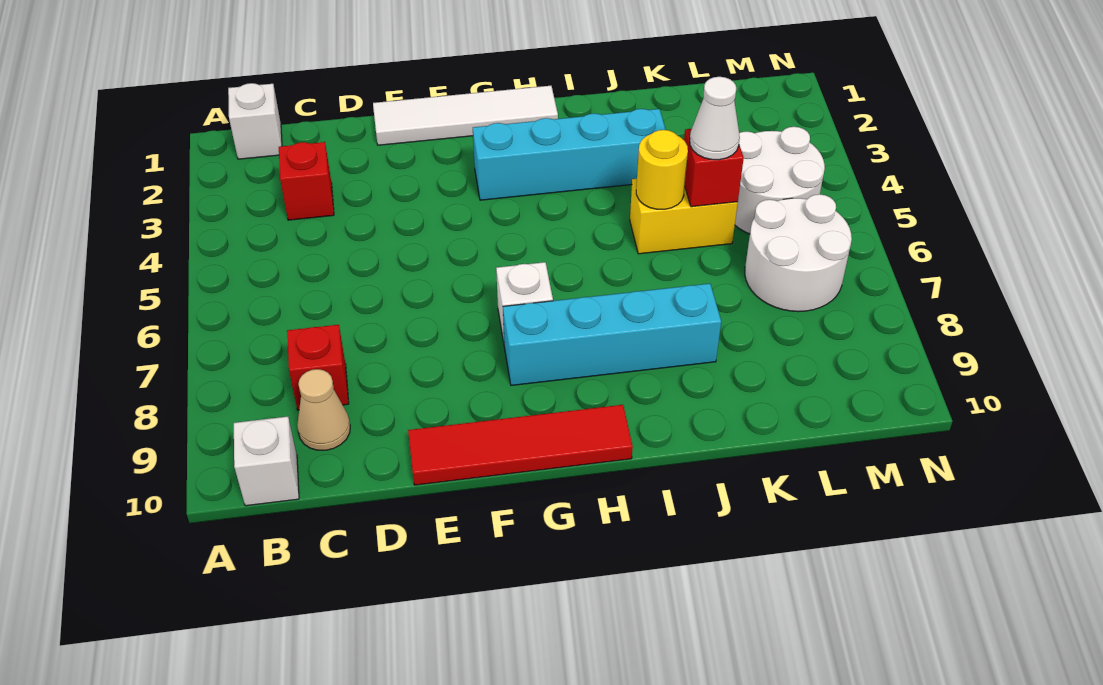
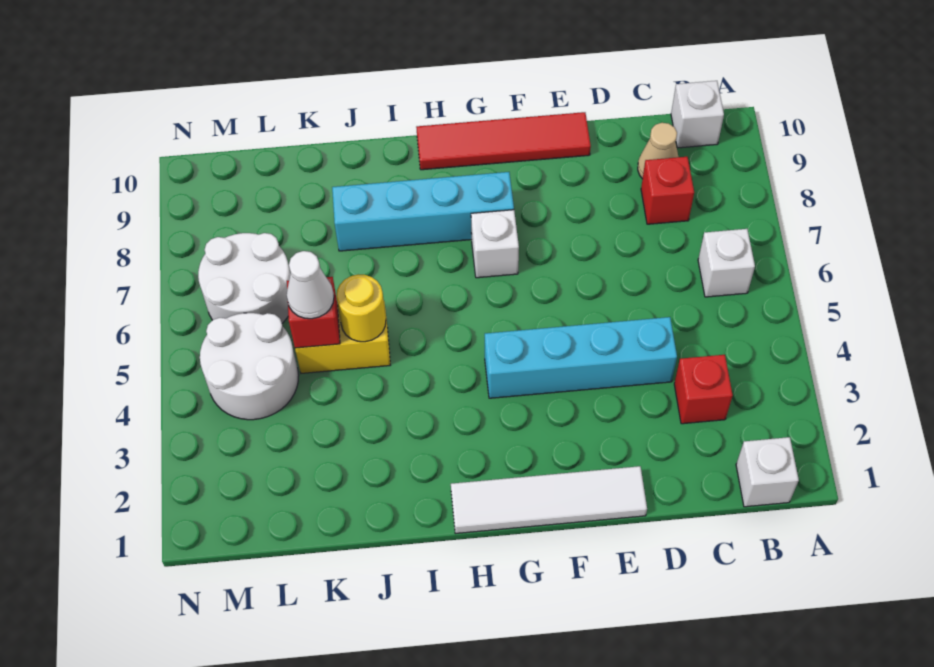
none -> white brick B6 level 1
cyan brick G3:J3 level 1 -> cyan brick D4:G4 level 1

